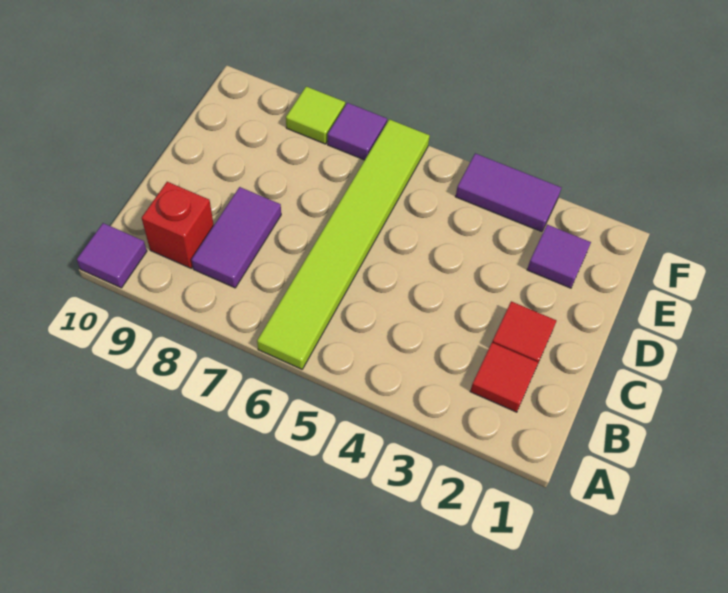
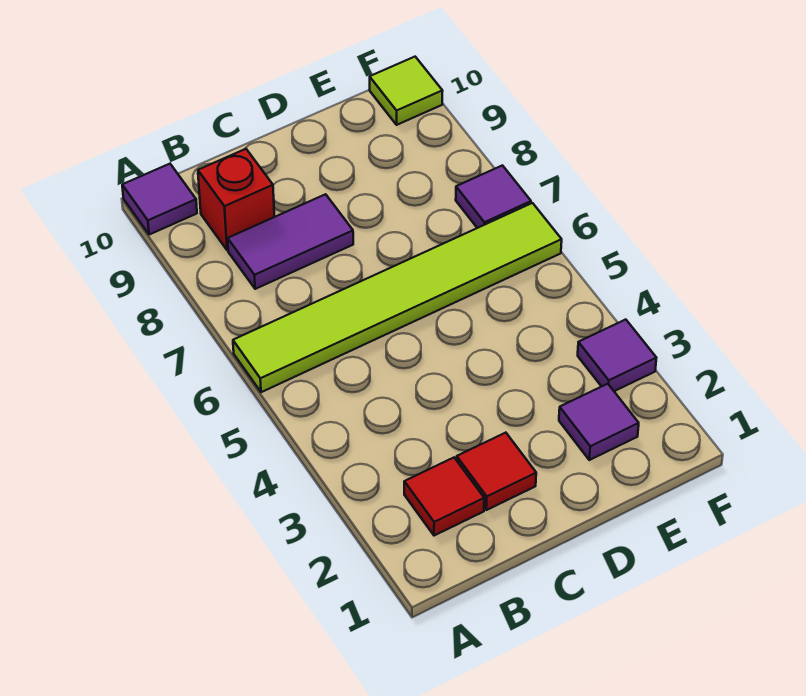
purple tile F3:F4 level 1 -> purple tile F3 level 1
lime tile F8 level 1 -> lime tile F10 level 1

